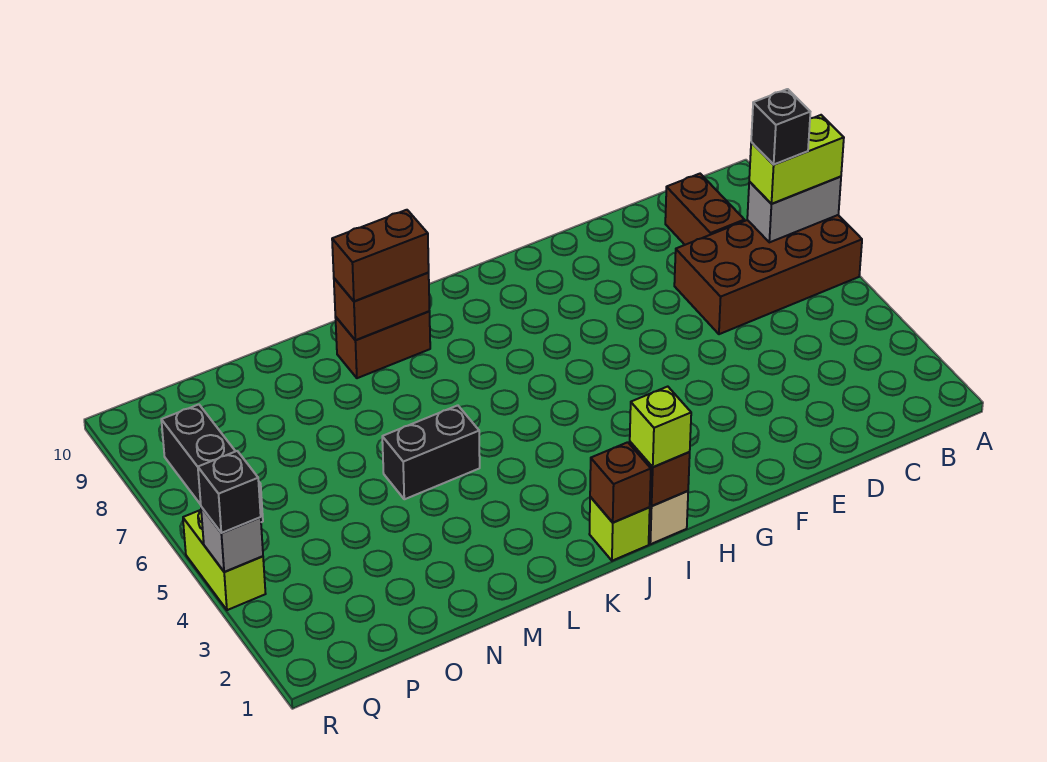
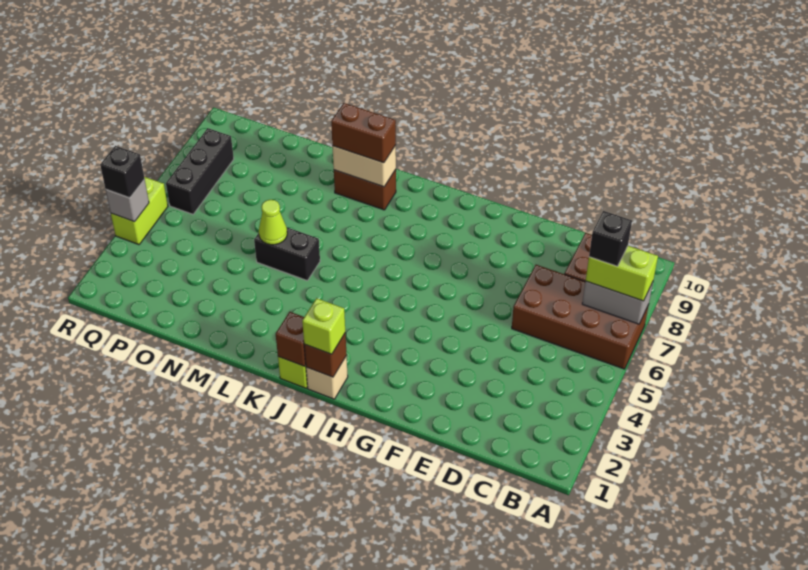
brown brick K9:L9 level 2 -> tan brick K9:L9 level 2
none -> lime cone M5 level 2

